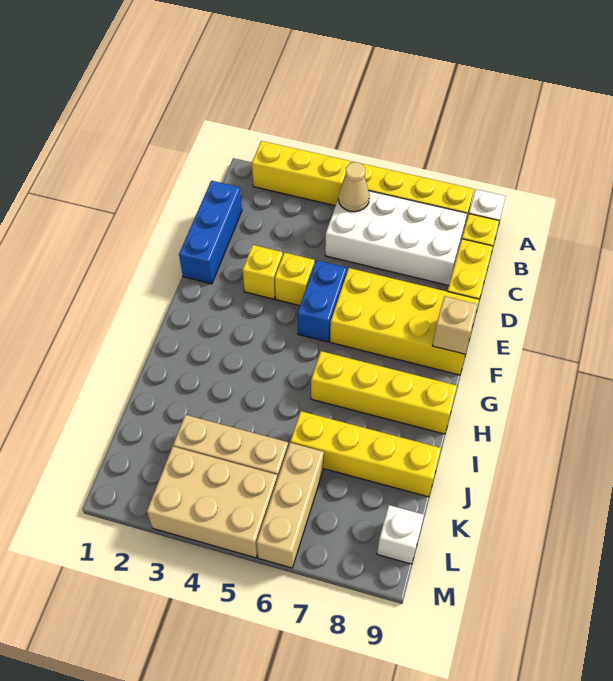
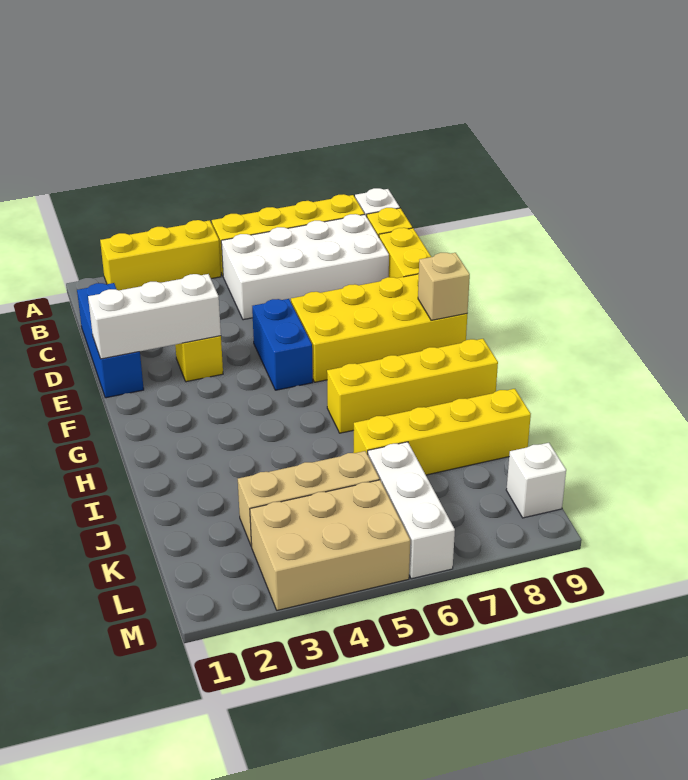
tan cone B5 level 2 -> none
none -> white brick E1:E3 level 2
yellow brick E4 level 1 -> none
tan brick K6:M6 level 1 -> white brick K6:M6 level 1

